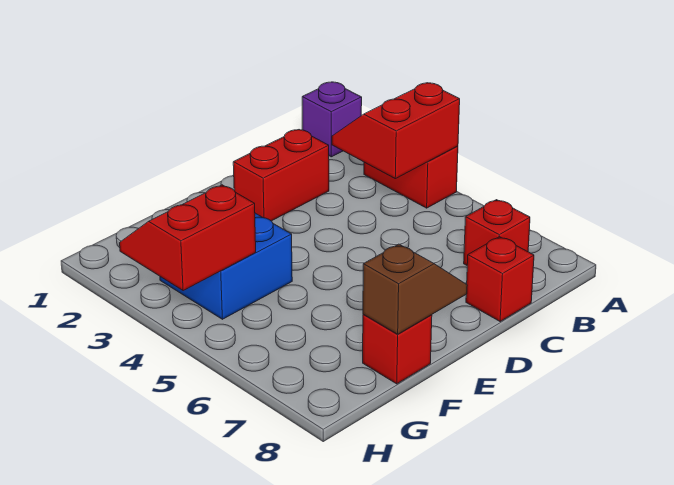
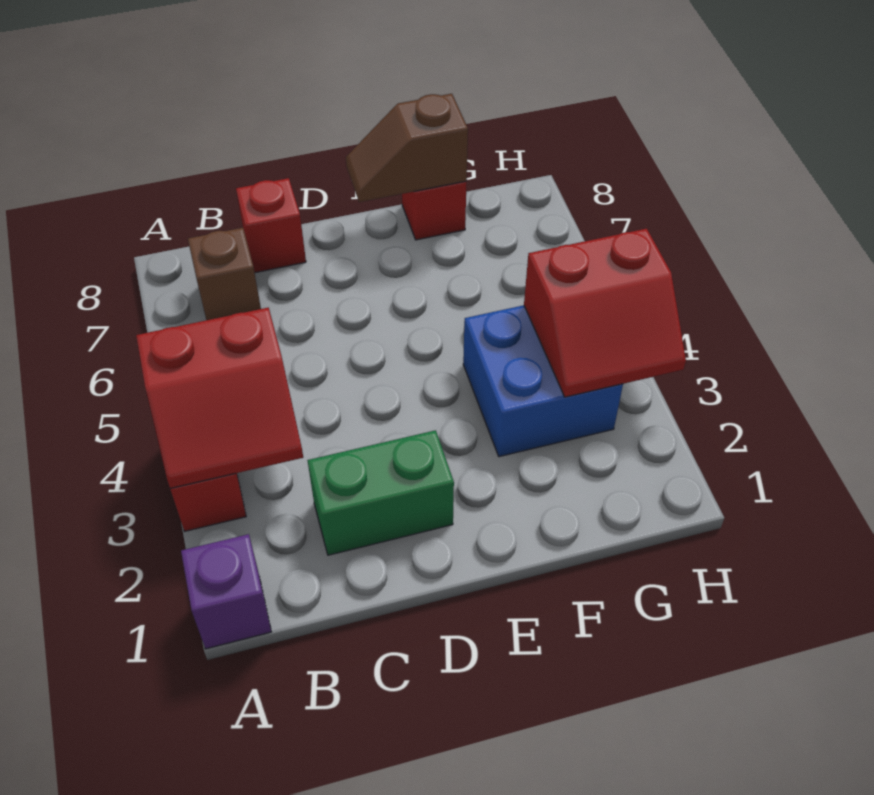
red brick B7 level 1 -> brown brick B7 level 1
red brick C2:D2 level 1 -> green brick C2:D2 level 1

